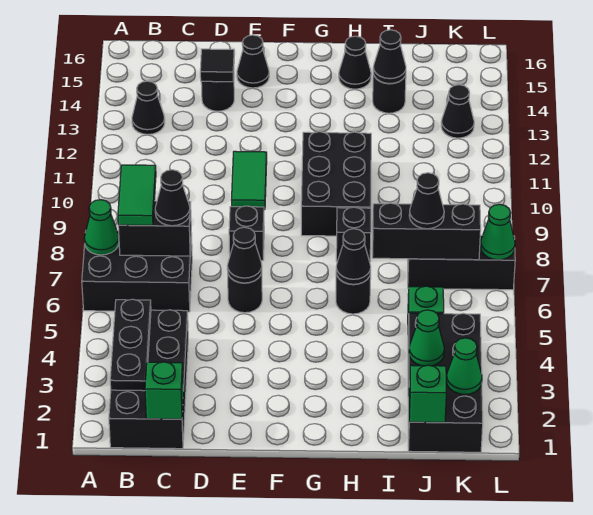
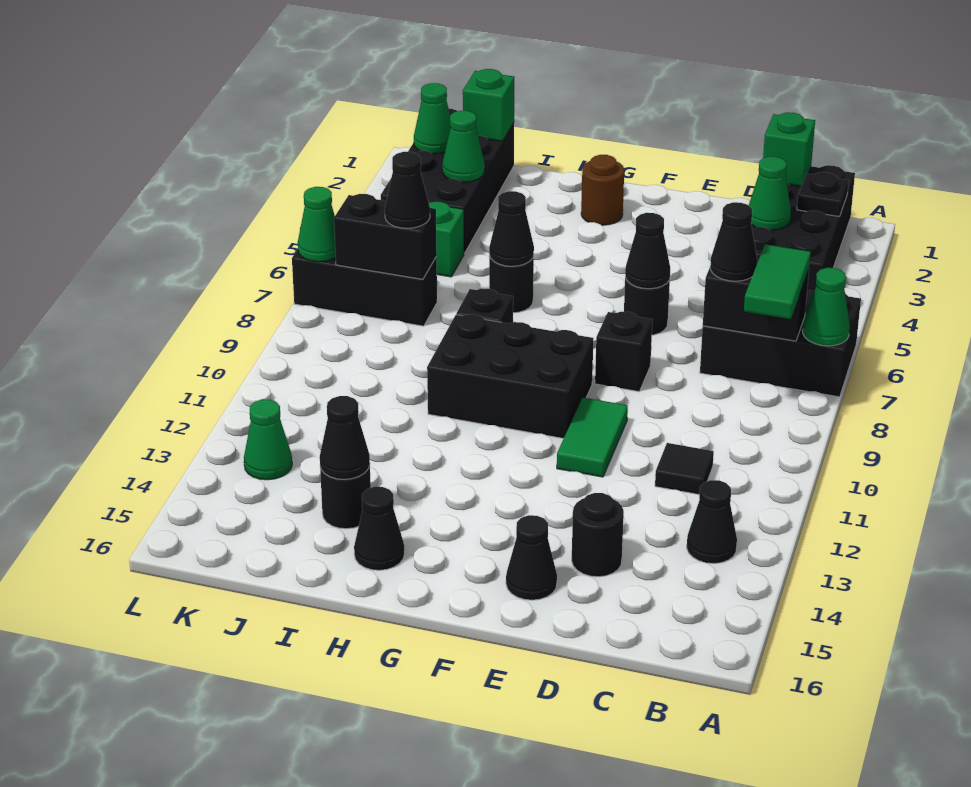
black plate B2:B4 level 2 -> black plate B2 level 2
none -> green cone C3 level 2
black tile D14 level 2 -> black tile C11 level 1
none -> brown round brick G2 level 1
black brick G9:H11 level 1 -> black brick F9:H10 level 1
black brick I7:K7 level 2 -> black brick J7:K7 level 2
black cone K13 level 1 -> green cone K13 level 1

